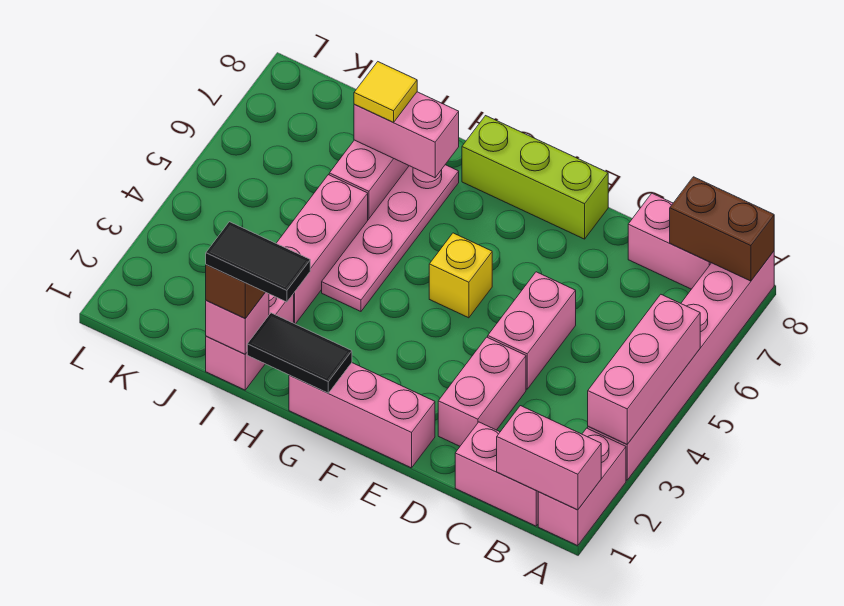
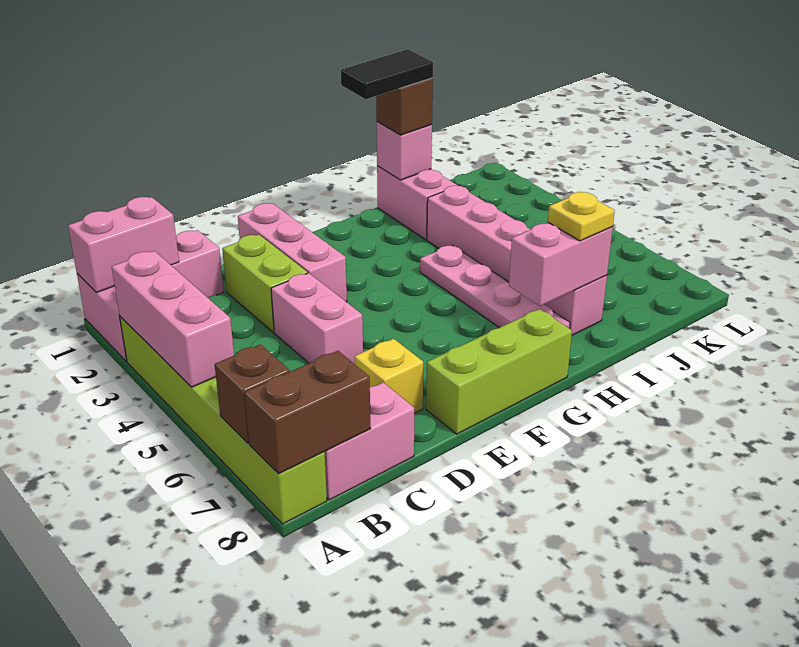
pink brick A3:A8 level 1 -> lime brick A3:A8 level 1
none -> brown brick A7 level 2
pink brick D2:D3 level 1 -> lime brick D2:D3 level 1
pink brick E1:G1 level 1 -> pink brick E1:E3 level 1
yellow brick F5 level 1 -> yellow brick D7 level 1
black tile G1:H1 level 2 -> none
yellow tile I7 level 3 -> yellow plate I7 level 3

